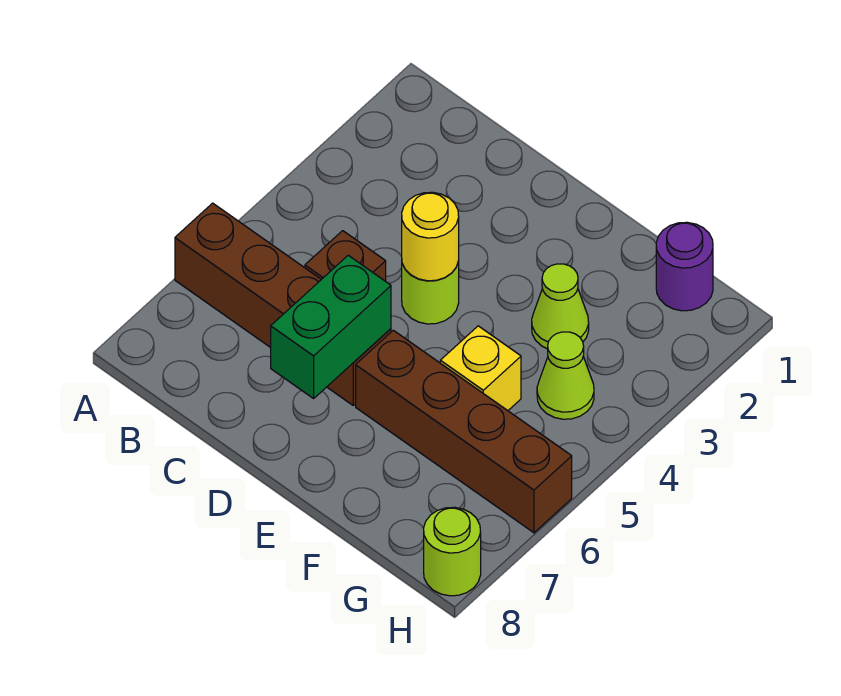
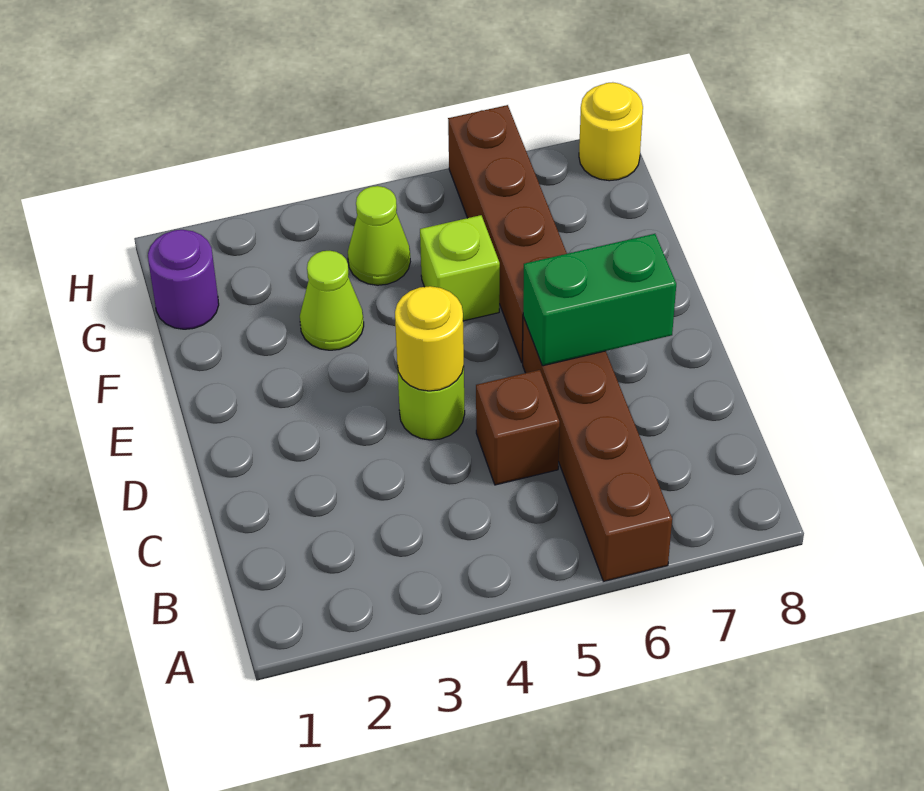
yellow brick F5 level 1 -> lime brick F5 level 1
lime round brick H8 level 1 -> yellow round brick H8 level 1

